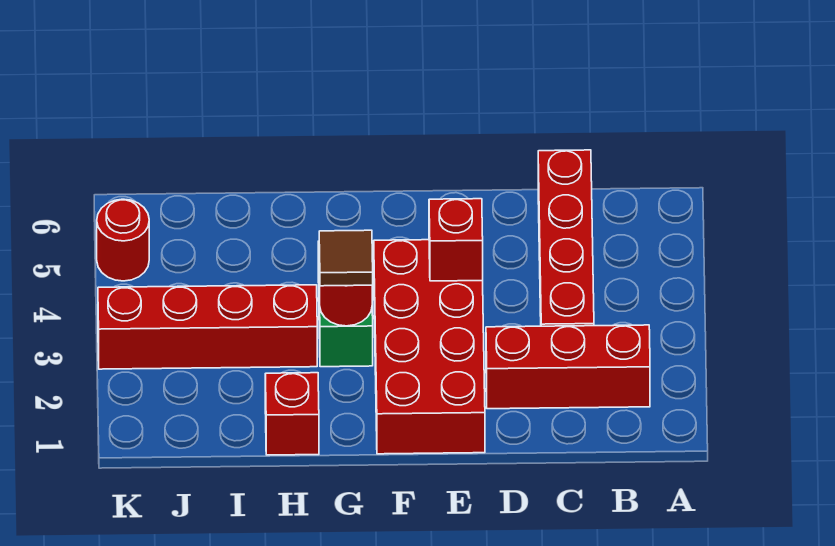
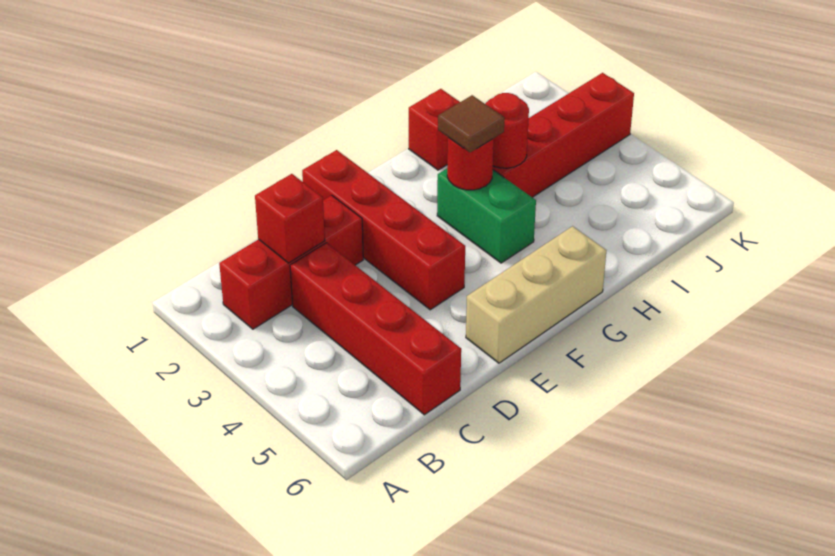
red brick E1:F4 level 1 -> red brick E1:E4 level 1
red brick E4 level 2 -> red brick C2 level 2
none -> tan brick E6:G6 level 1
red round brick K5 level 1 -> red round brick H3 level 2

